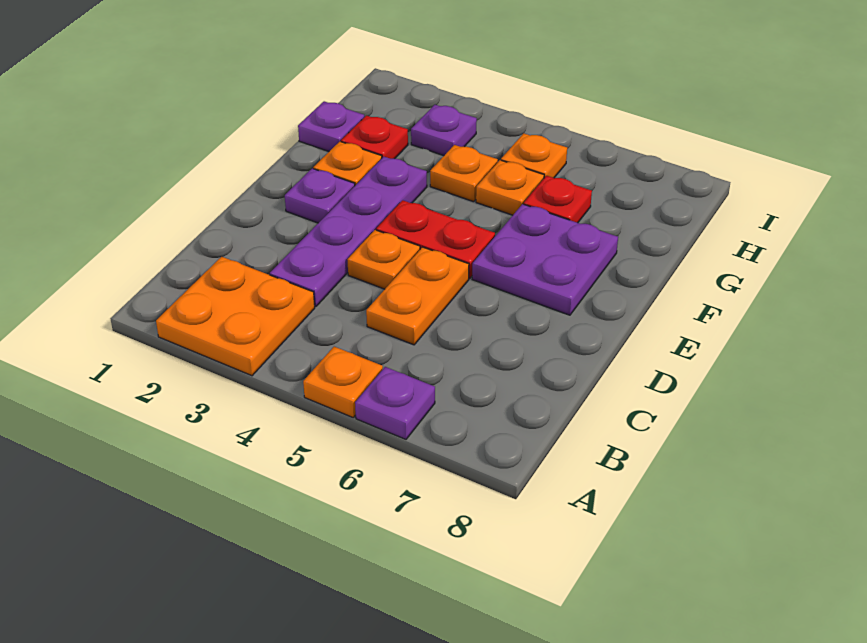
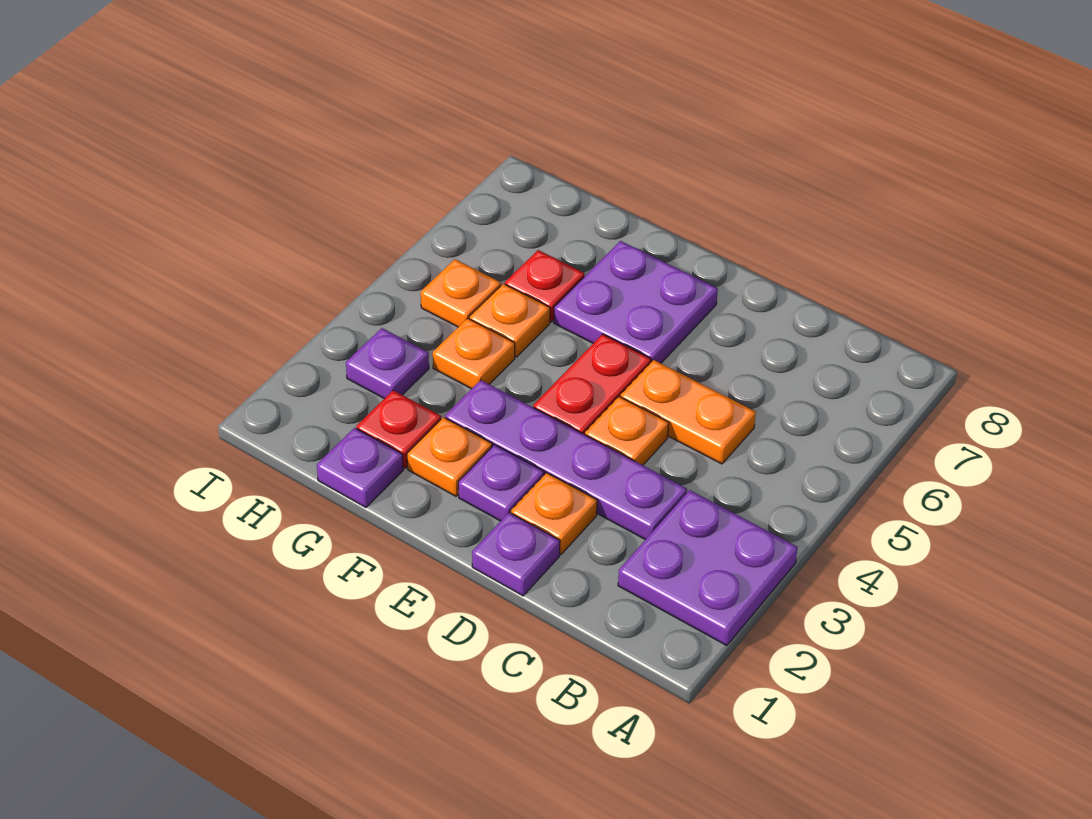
orange plate A2:B3 level 1 -> purple plate A2:B3 level 1
orange plate A5 level 1 -> orange plate D2 level 1
purple plate A6 level 1 -> purple plate D1 level 1

